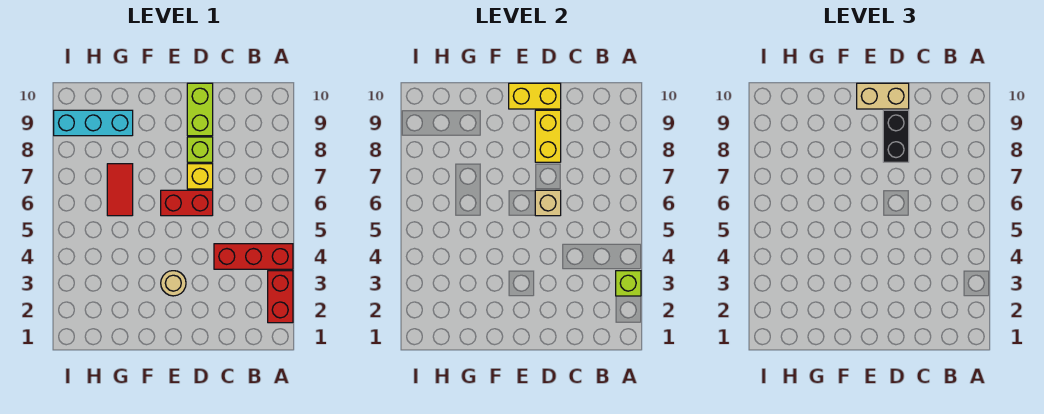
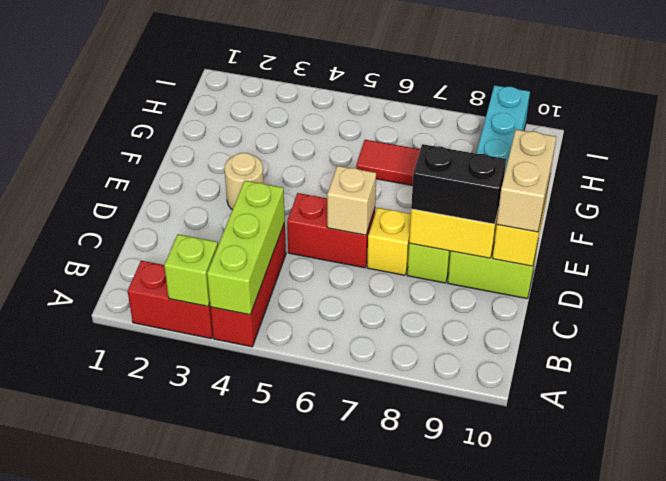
none -> lime brick A4:C4 level 2
red brick D6:E6 level 1 -> red brick D5:D6 level 1

